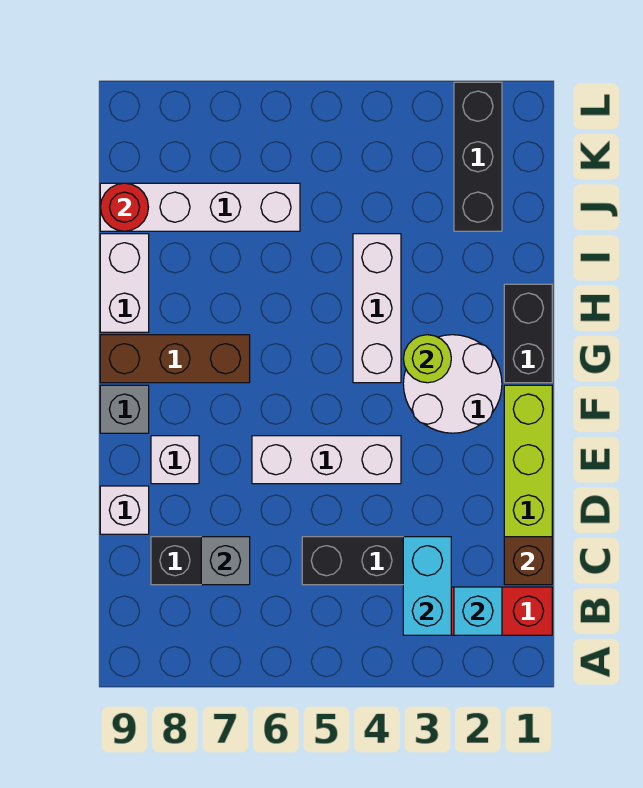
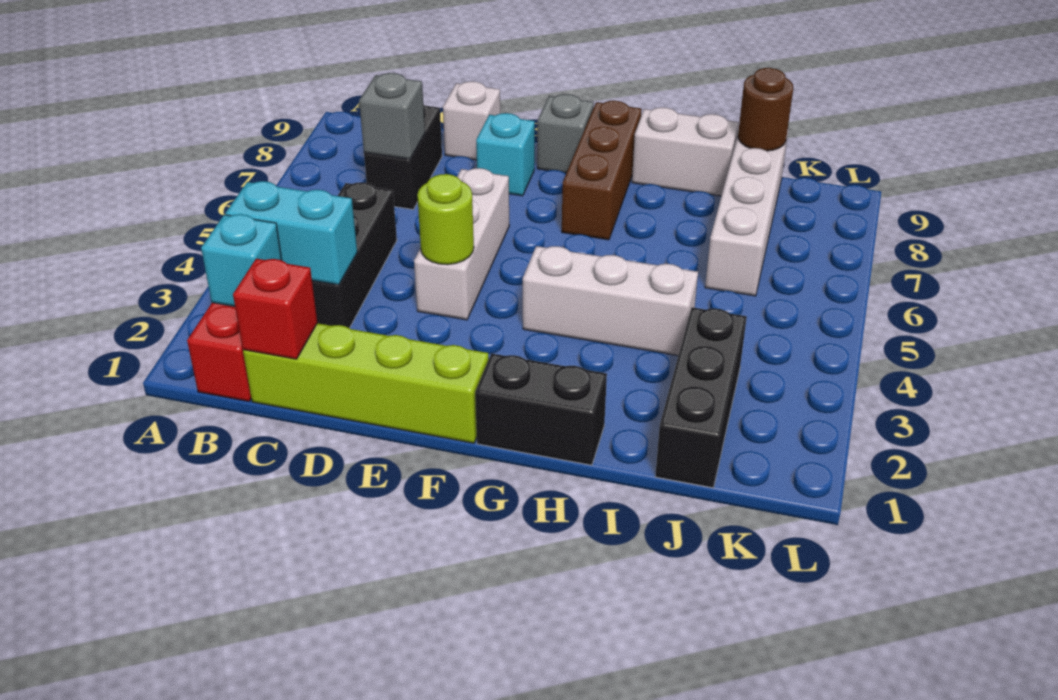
brown brick C1 level 2 -> red brick C1 level 2
white brick E8 level 1 -> cyan brick E8 level 1
white round brick F2:G3 level 1 -> none
lime round brick G3 level 2 -> lime round brick E4 level 2
black brick J2:L2 level 1 -> black brick J1:J3 level 1
red round brick J9 level 2 -> brown round brick J9 level 2

